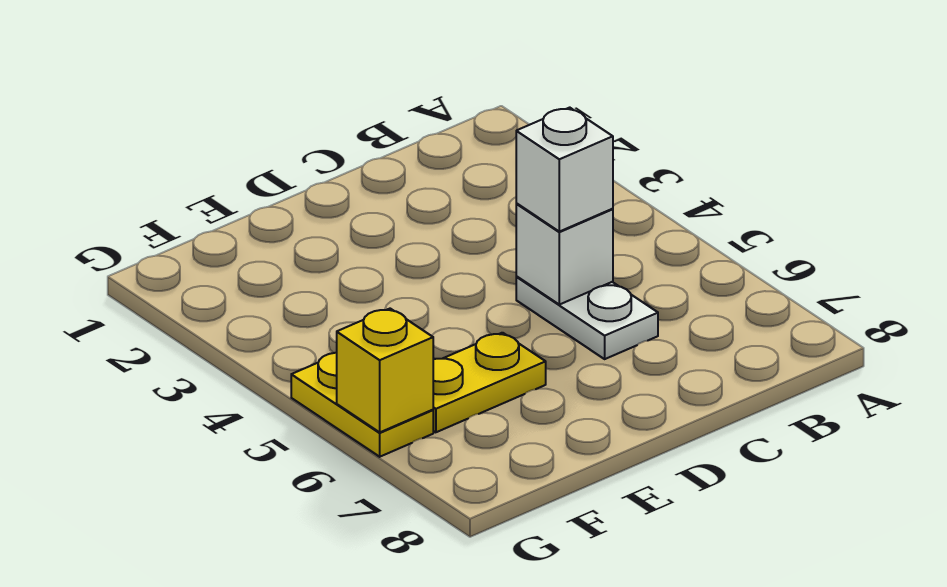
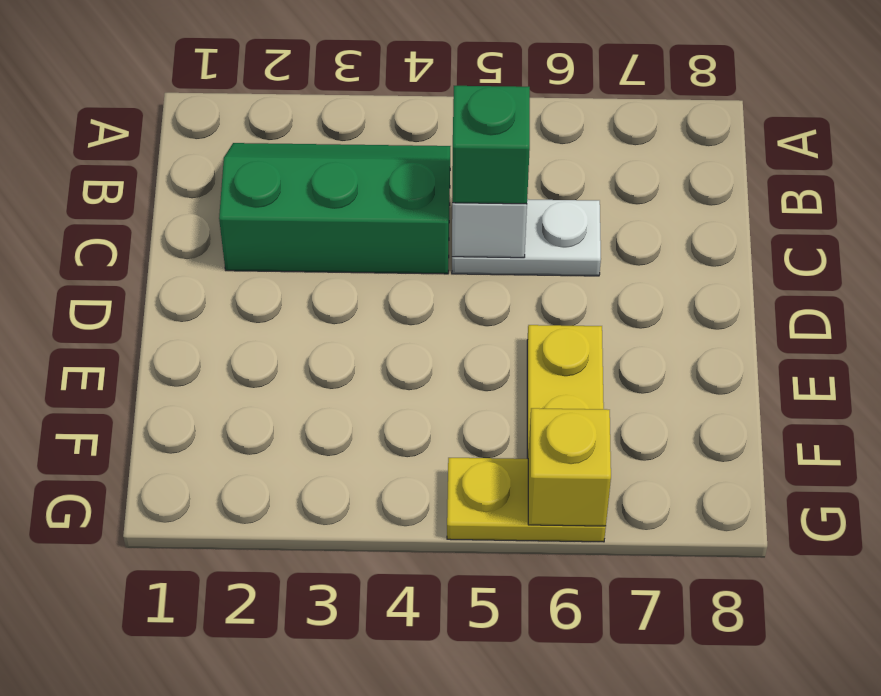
none -> green slope B2:C4 level 1 top C
white brick C5 level 3 -> green brick C5 level 3

